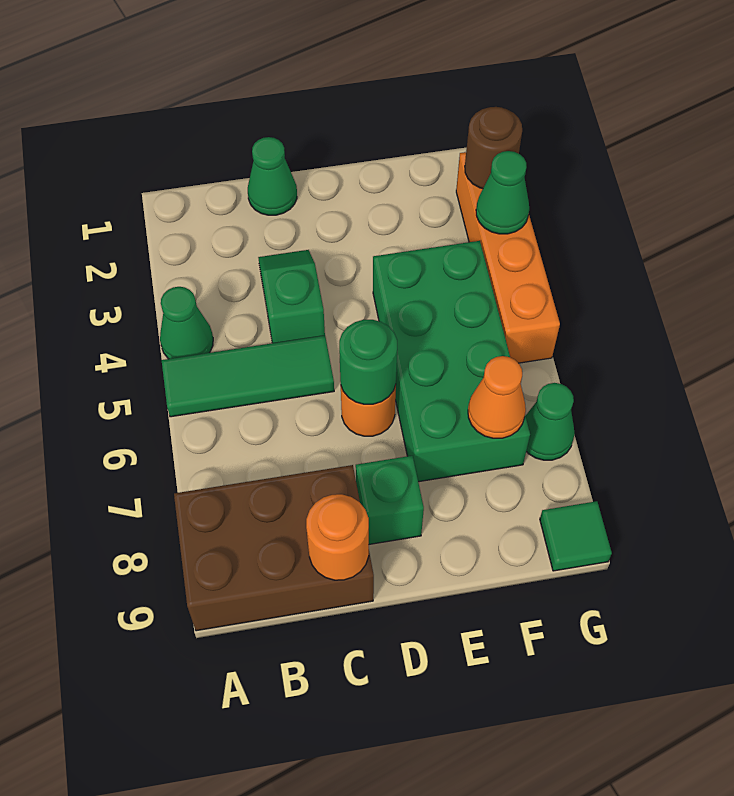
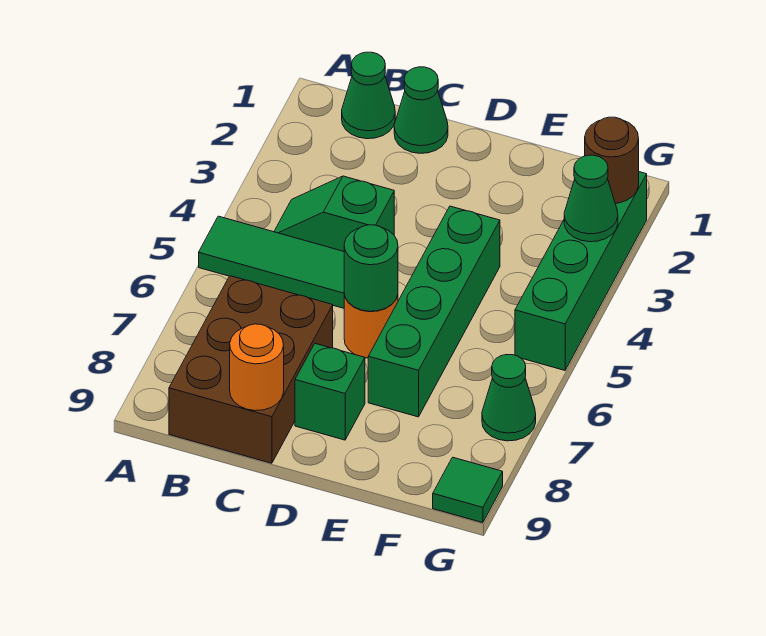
green cone A4 level 1 -> green cone B1 level 1
brown brick A8:C9 level 1 -> brown brick B7:C9 level 1
green slope C3:C4 level 1 top 4 -> green slope B4:C4 level 1 top C
green brick E4:F7 level 1 -> green brick E4:E7 level 1
orange cone F7 level 2 -> none
orange brick G2:G5 level 1 -> green brick G2:G5 level 1

